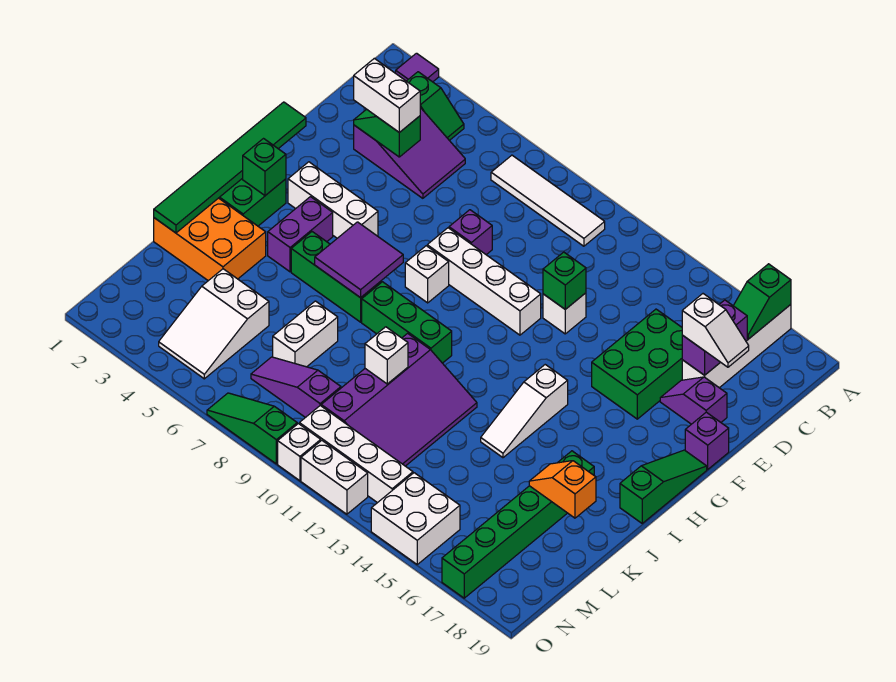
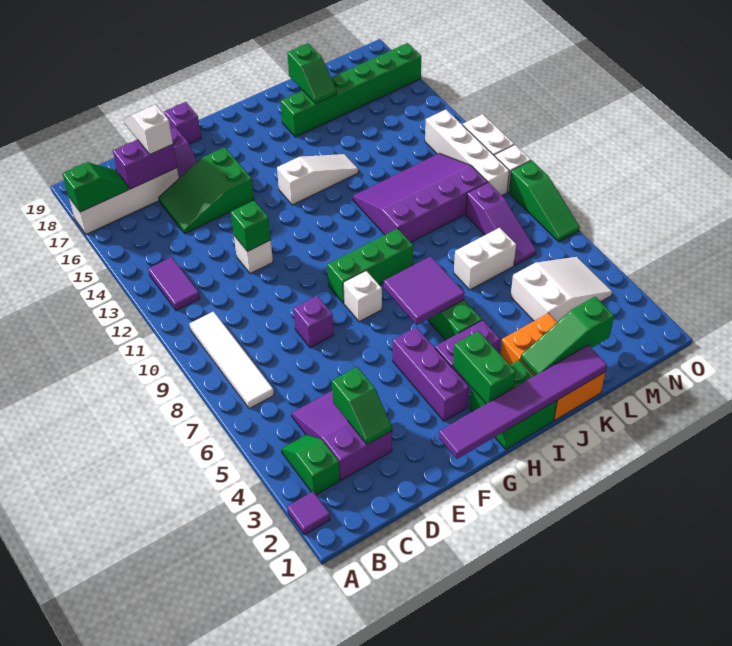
none -> purple tile B12:B13 level 1
white brick D3:D4 level 3 -> none
green brick D15:F16 level 1 -> green slope D15:F16 level 1 top F
green tile F1:K1 level 2 -> purple tile F1:K1 level 2
white brick F8:F11 level 1 -> none
white brick G3:G5 level 1 -> purple brick G3:G5 level 1
green slope G19:I19 level 1 top I -> green slope J2:L2 level 2 top L
green brick H2 level 2 -> green brick H2:H3 level 2
green brick I8:I10 level 1 -> green brick G9:I9 level 1
white brick K10 level 2 -> none
orange slope K17:K18 level 2 top 18 -> green slope K17:K18 level 2 top 18
white brick N14:O15 level 1 -> none

